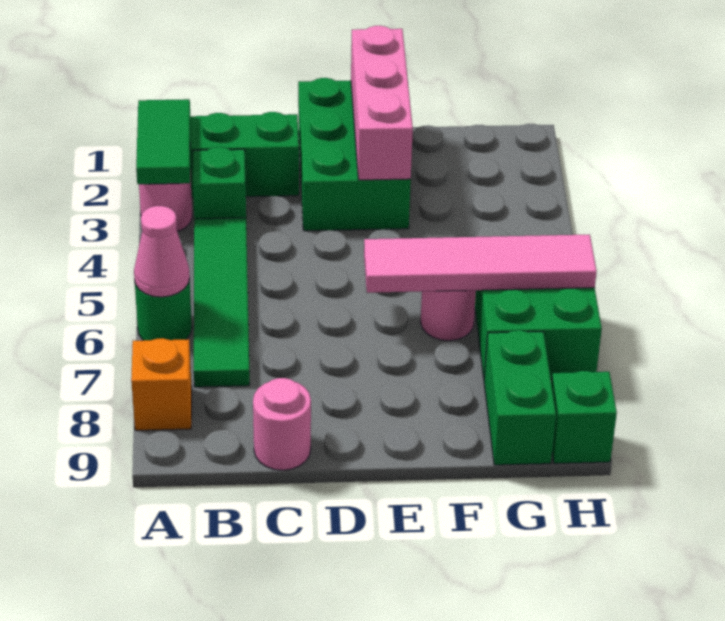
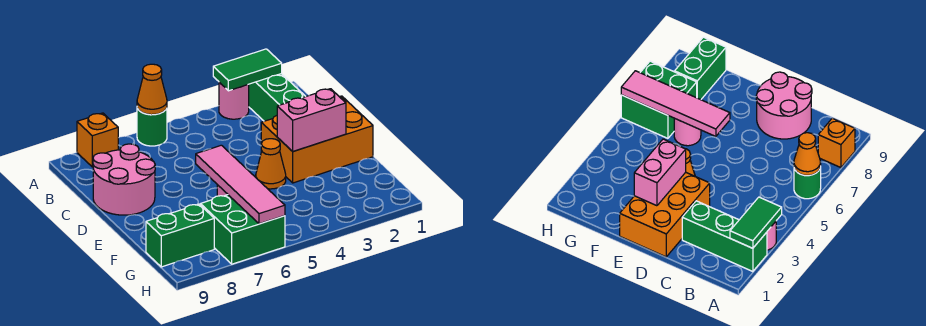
pink cone A6 level 2 -> orange cone A6 level 2
green brick B3 level 1 -> none
green tile B4:B7 level 1 -> none
pink round brick C9 level 1 -> pink round brick C8:D9 level 1
green brick D1:E3 level 1 -> orange brick D1:E3 level 1
pink brick E1:E3 level 2 -> pink brick E2:E3 level 2
none -> orange cone E4 level 1
green brick H9 level 1 -> none

